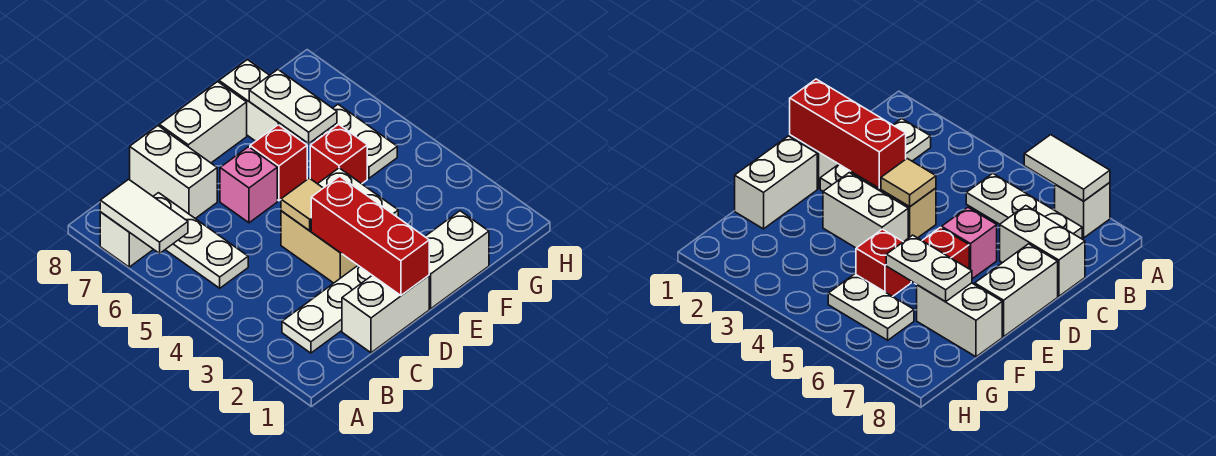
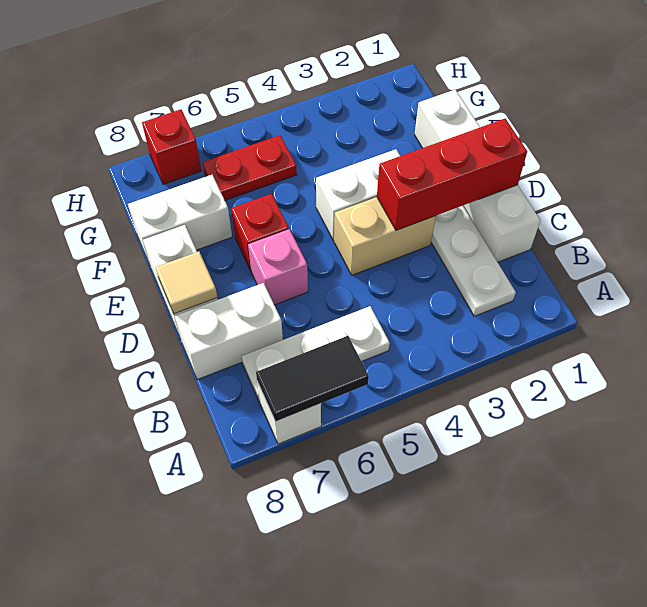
white tile A6:A7 level 2 -> black tile A6:A7 level 2
tan tile D4 level 2 -> tan tile D8 level 2
red brick F5 level 1 -> red brick H7 level 1
white plate F6:F7 level 2 -> none
white plate G5:G6 level 1 -> red plate G5:G6 level 1

